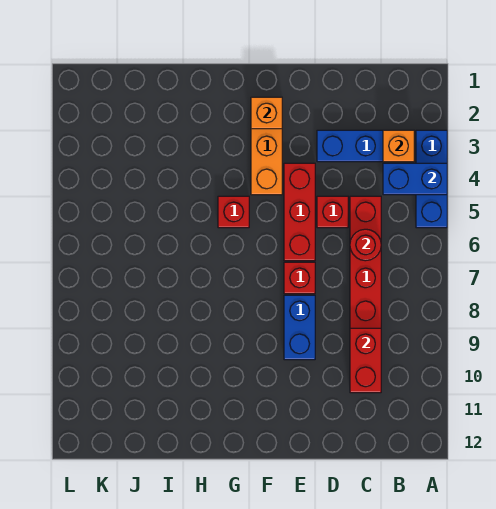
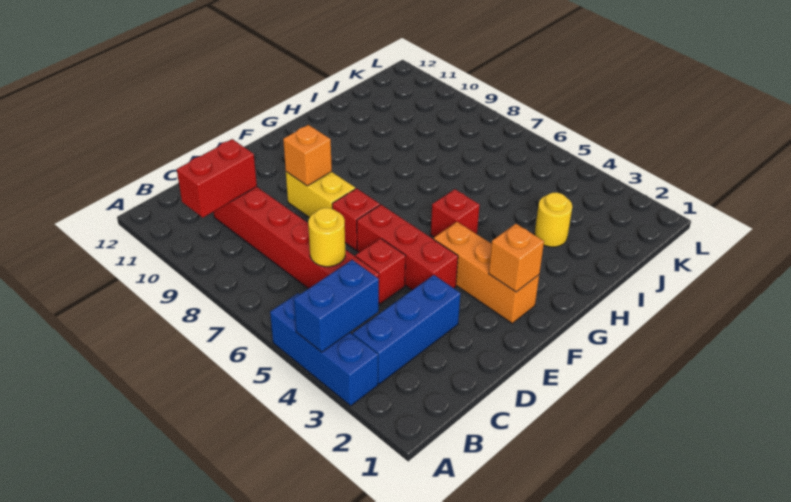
orange brick B3 level 2 -> orange brick E9 level 2
red round brick C6 level 2 -> yellow round brick C6 level 2
red brick C9:C10 level 2 -> red brick B10:C10 level 2
blue brick E8:E9 level 1 -> yellow brick E8:E9 level 1
none -> yellow round brick I3 level 1

